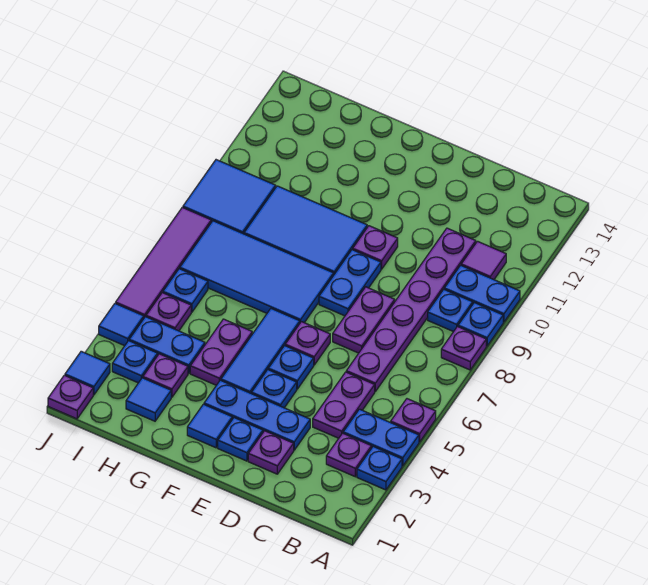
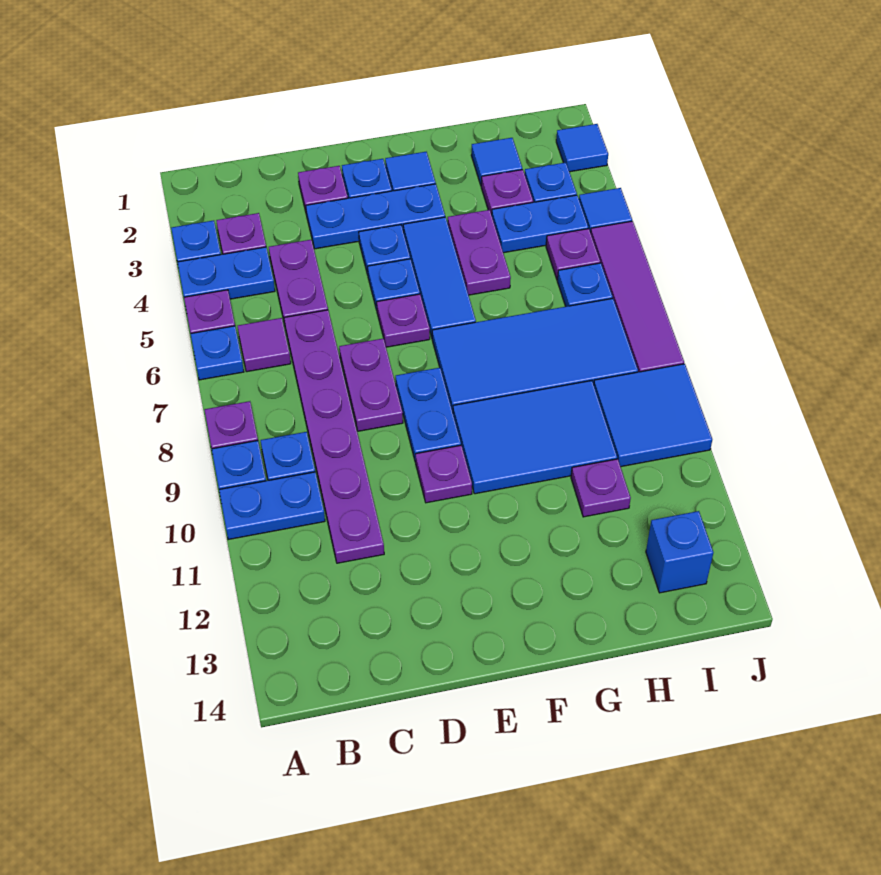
none -> blue plate A6 level 1
purple tile B11 level 1 -> purple tile B6 level 1
none -> blue brick I13 level 1
purple plate J1 level 1 -> purple plate H11 level 1

